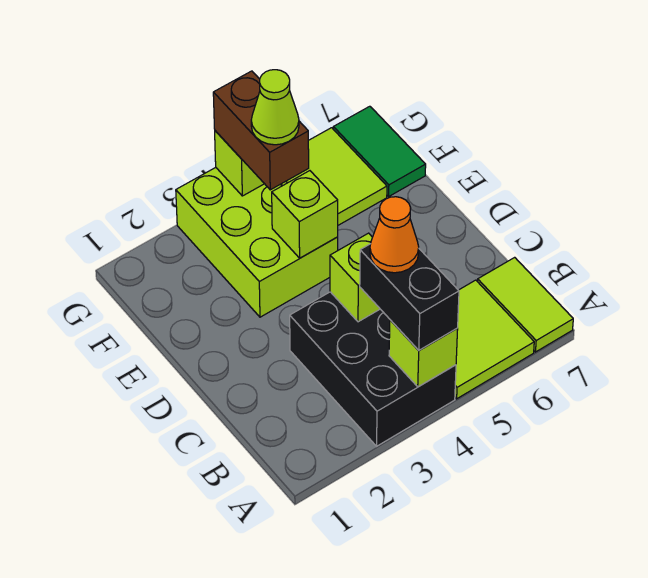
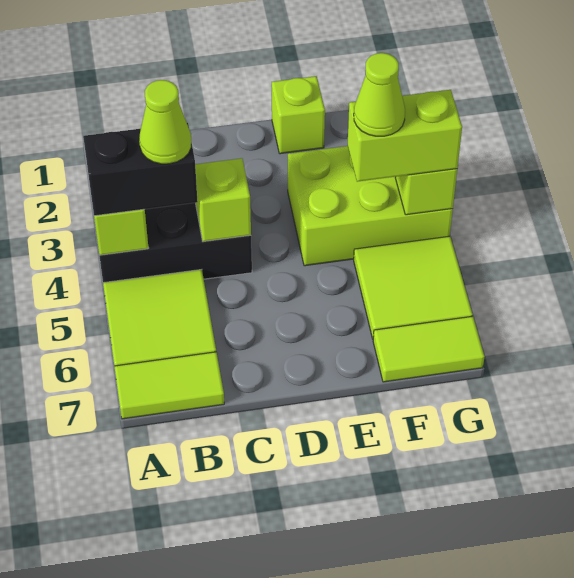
orange cone B4 level 4 -> lime cone B4 level 4
lime brick E4 level 2 -> lime brick E1 level 1
brown brick F4:G4 level 3 -> lime brick F4:G4 level 3
green tile F7:G7 level 1 -> lime tile F7:G7 level 1

